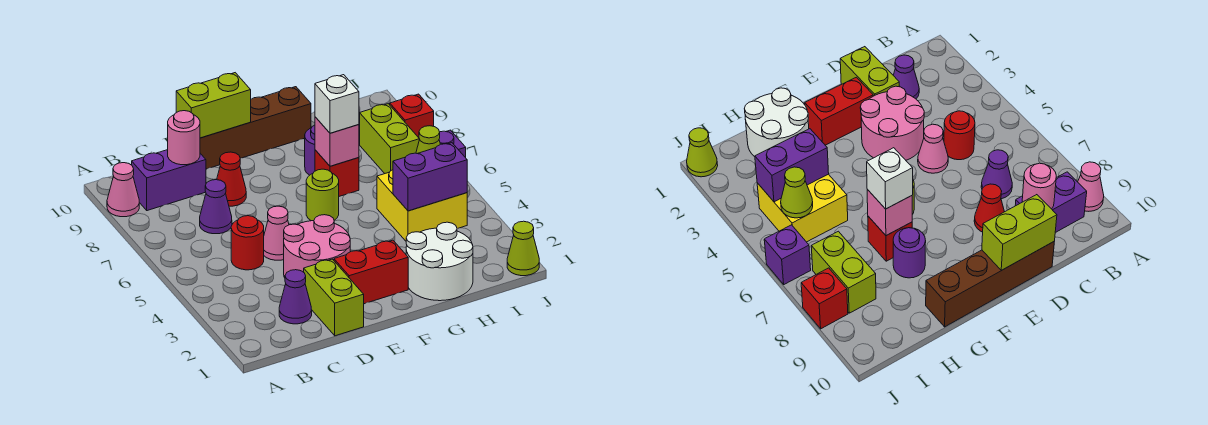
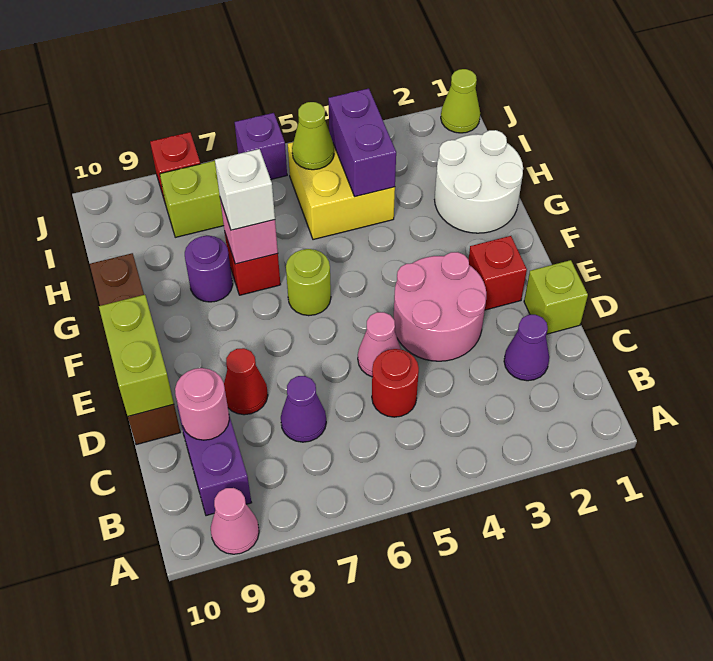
lime brick D1:D2 level 1 -> lime brick D1 level 1
red brick E2:F2 level 1 -> red brick E2 level 1

